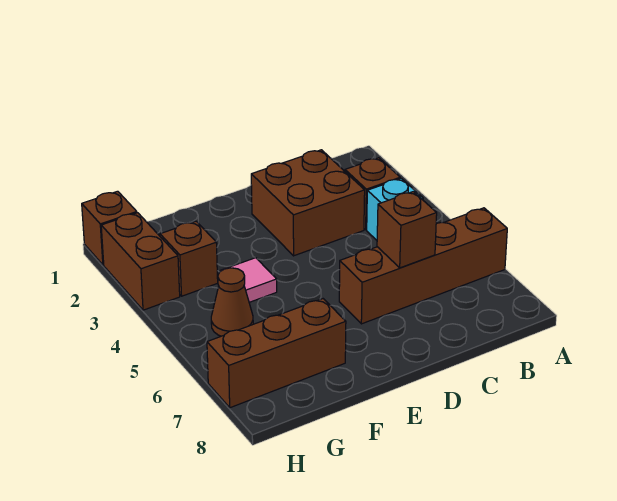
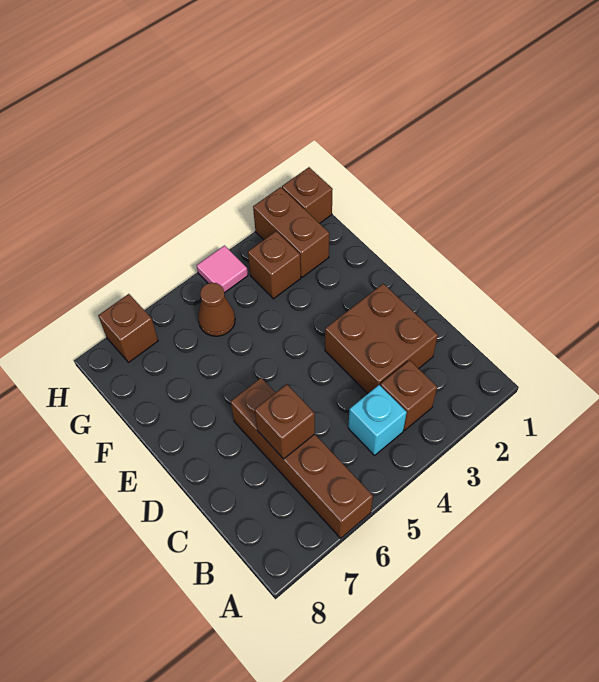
pink tile F4 level 1 -> pink tile H4 level 1
brown brick F7:H7 level 1 -> brown brick H7 level 1
brown brick H2:H3 level 1 -> brown brick G2:H2 level 1

